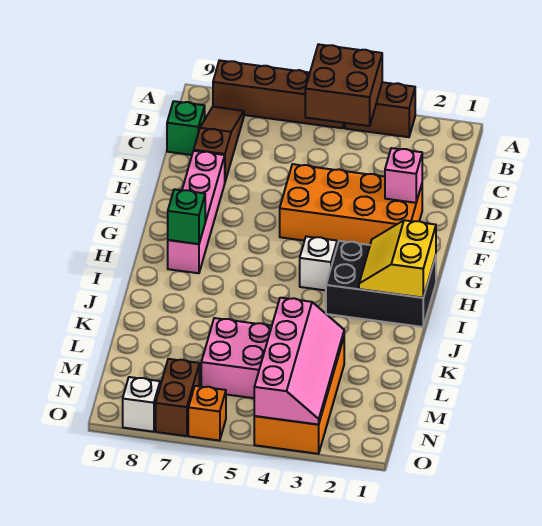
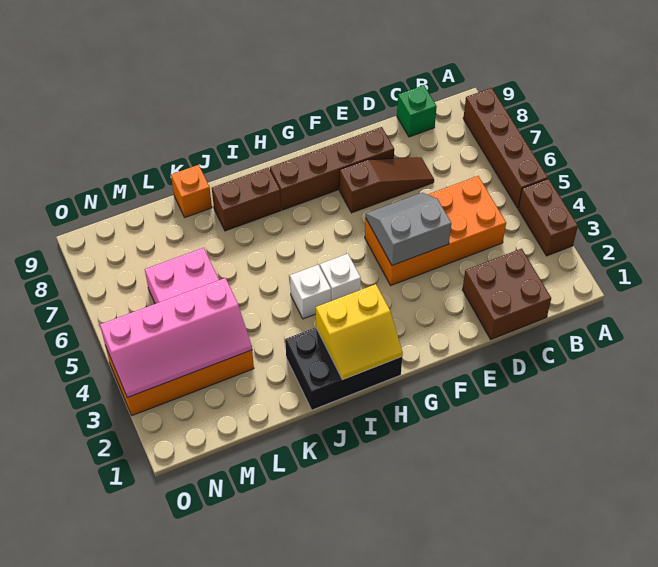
brown brick A4:B5 level 2 -> brown brick C1:D2 level 1
brown slope B8:D8 level 1 top D -> brown slope D7:F7 level 1 top F
orange brick E2:F5 level 1 -> orange brick C4:F5 level 1
pink brick E2 level 2 -> none
none -> grey slope E4:F5 level 2 top 4
pink brick E8:H8 level 1 -> brown brick E8:H8 level 1
black brick H1:I3 level 1 -> black brick H1:J2 level 1
yellow slope H1:I2 level 2 top 1 -> yellow slope H1:I2 level 2 top 2
green brick H8 level 2 -> none
brown brick N7:O7 level 1 -> brown brick I8:J8 level 1
orange brick O6 level 1 -> orange brick K9 level 1
white brick O8 level 1 -> white brick I4 level 1

